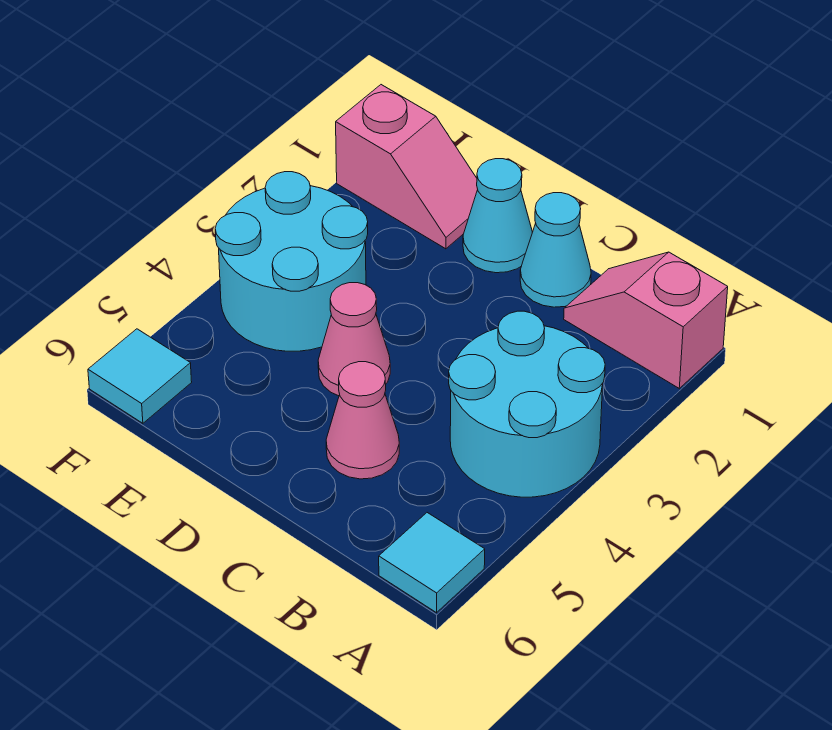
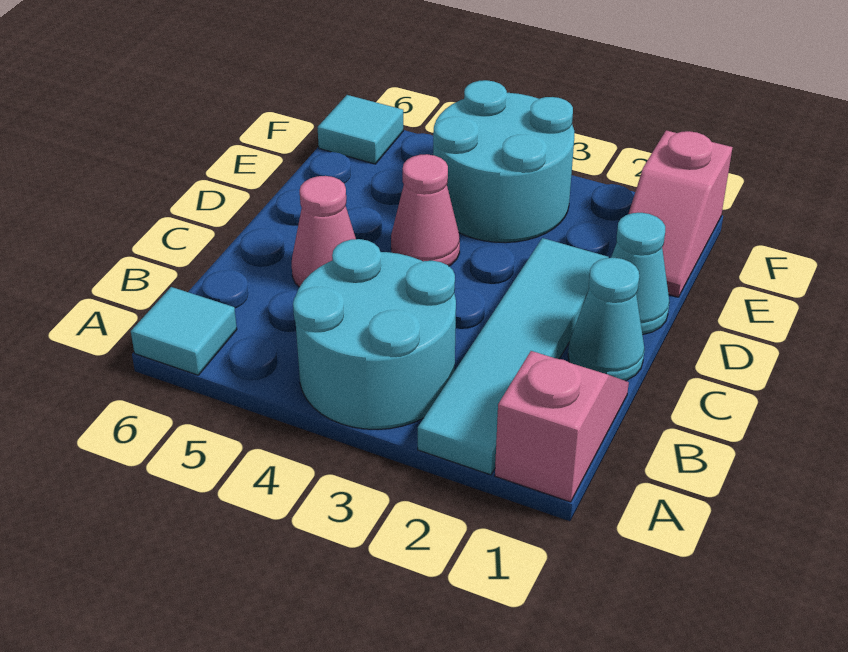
none -> cyan tile A2:D2 level 1

